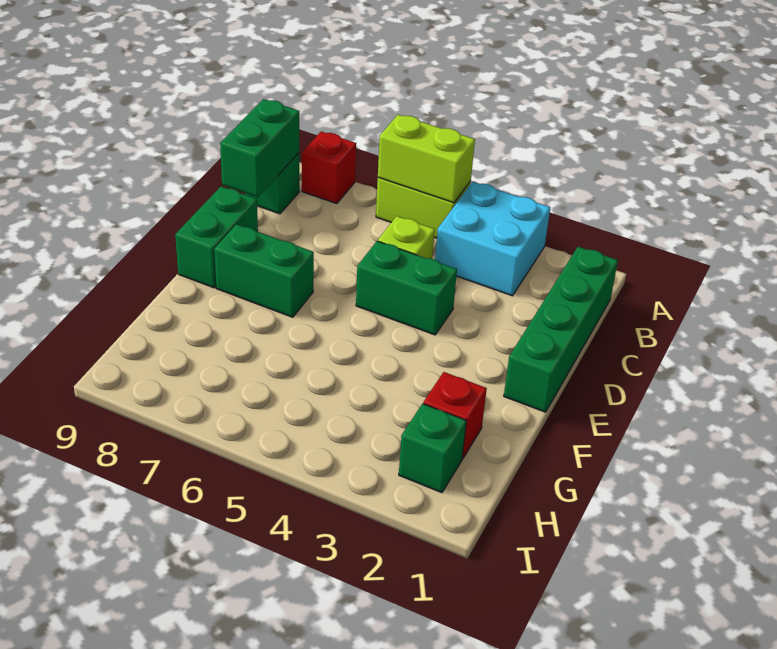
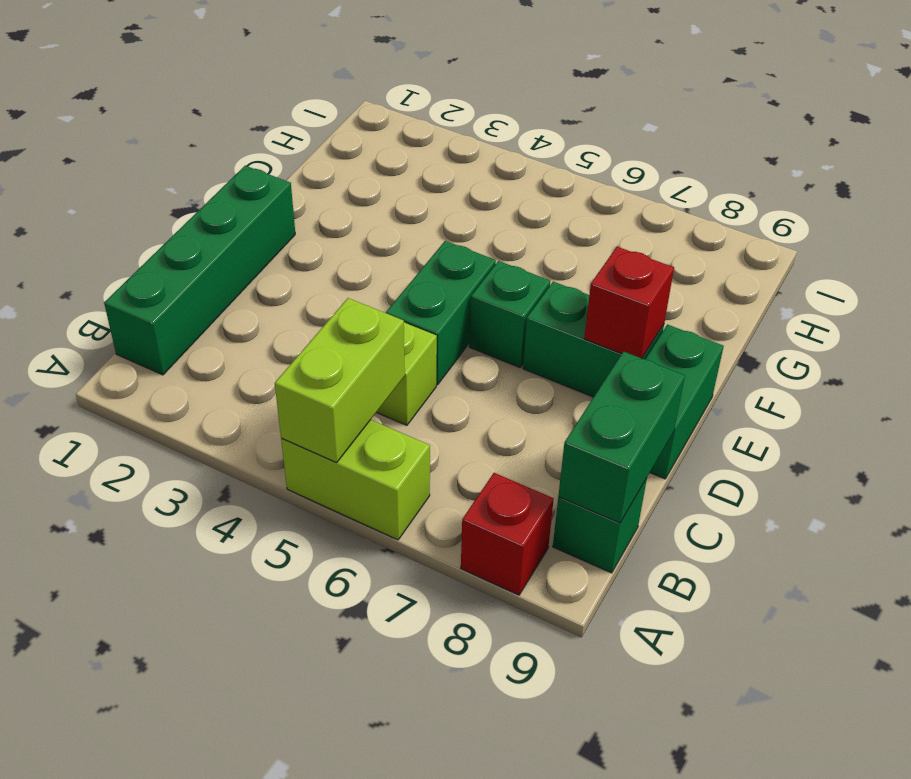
cyan brick A3:B4 level 1 -> none
lime brick A5:A6 level 2 -> lime brick A5:B5 level 2
green brick D4:D5 level 1 -> green brick D5:E5 level 1
red brick G2 level 1 -> red brick E8 level 2
green brick H2 level 1 -> green brick E6 level 1

